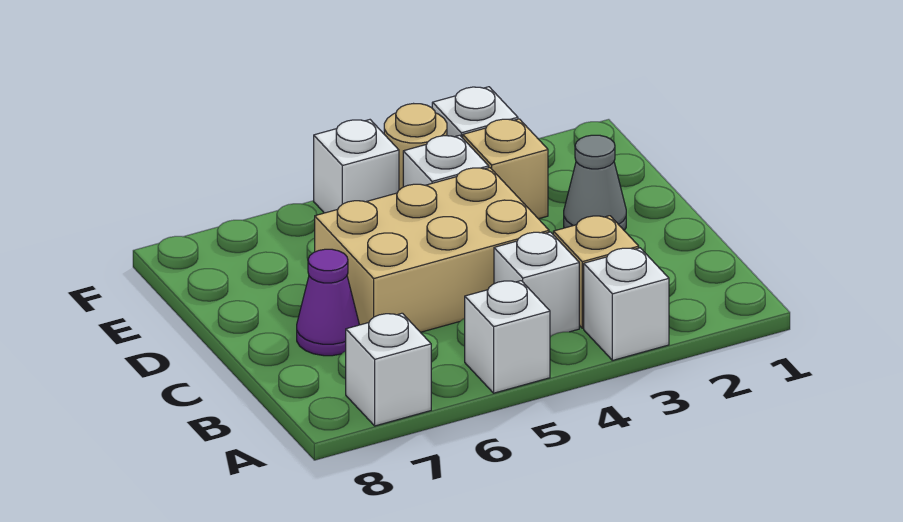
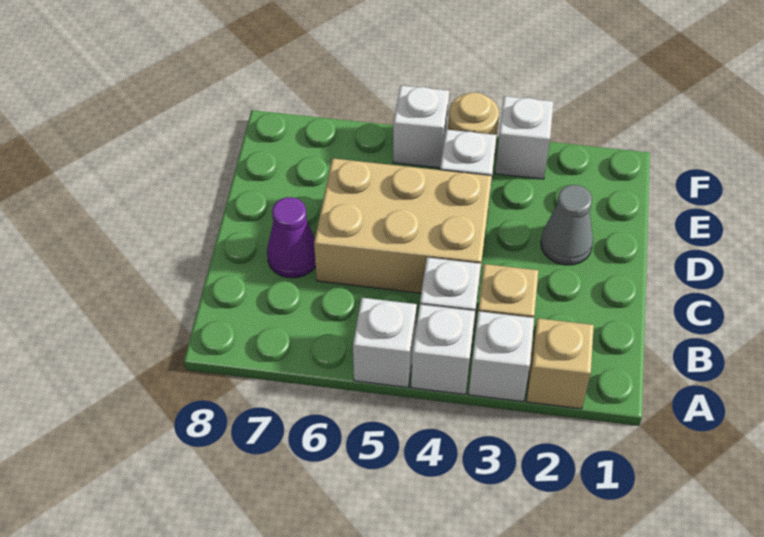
white brick A7 level 1 -> white brick A4 level 1
tan brick E3 level 1 -> tan brick A2 level 1

